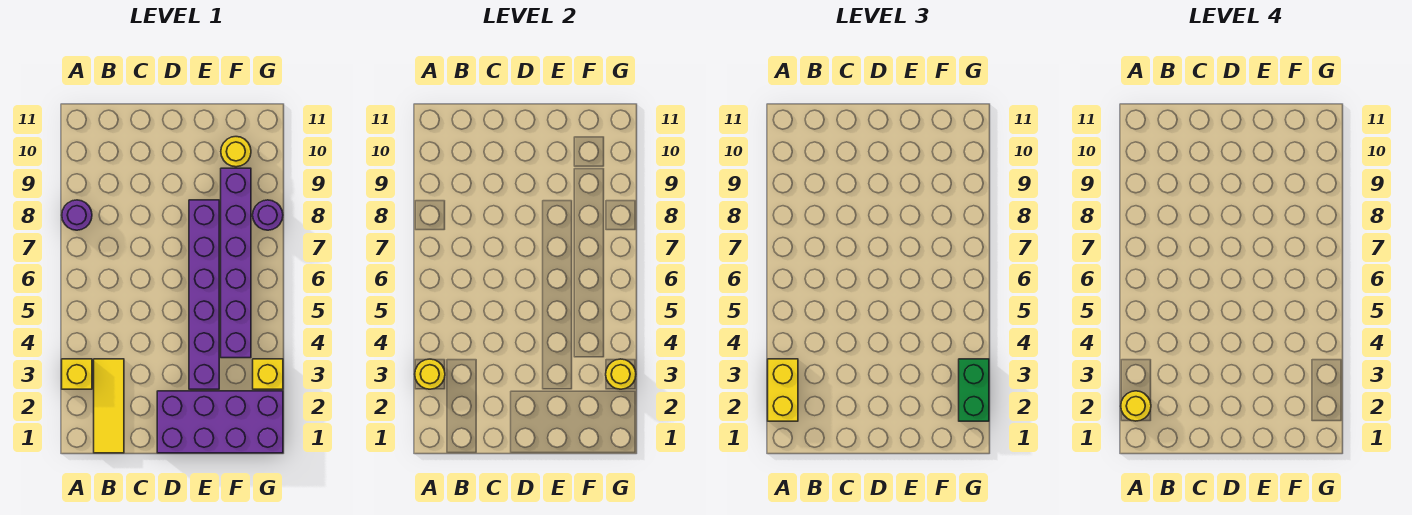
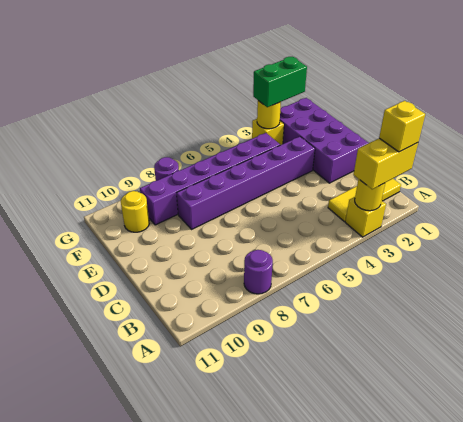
yellow round brick A2 level 4 -> yellow brick A2 level 4

